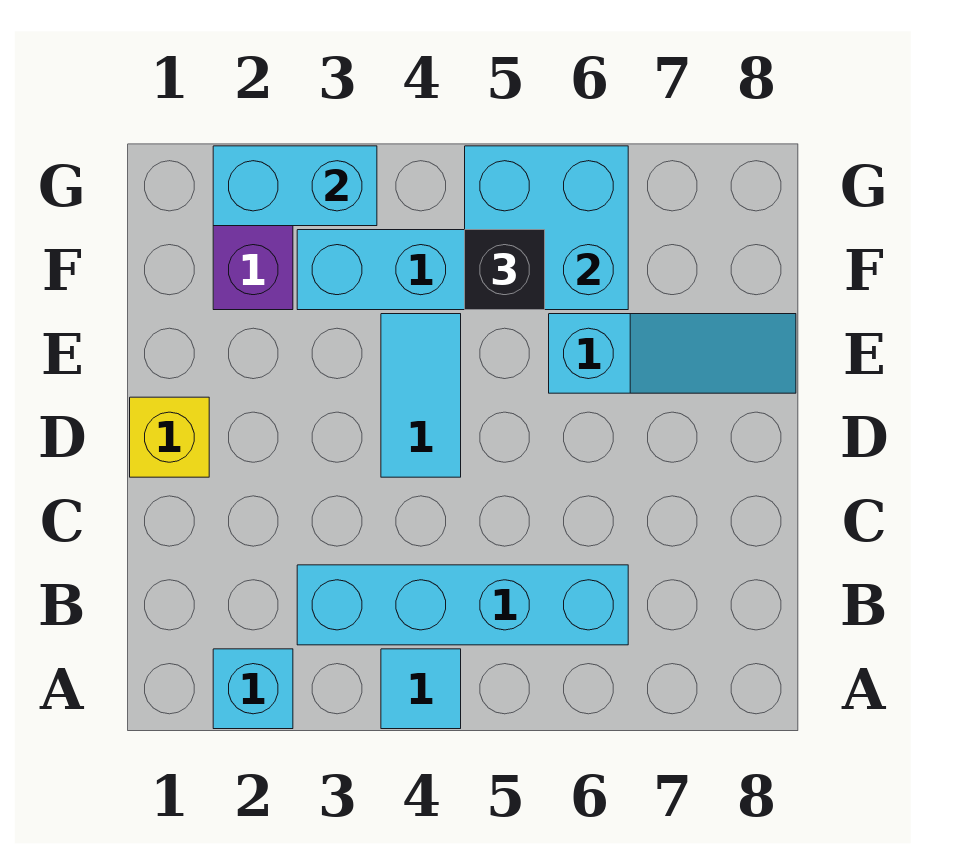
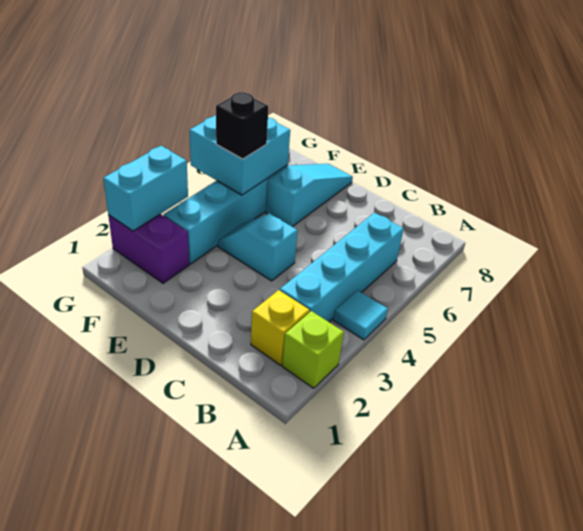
cyan brick A2 level 1 -> lime brick A2 level 1
yellow brick D1 level 1 -> yellow brick B2 level 1
cyan tile D4:E4 level 1 -> cyan slope D4:E4 level 1 top D

